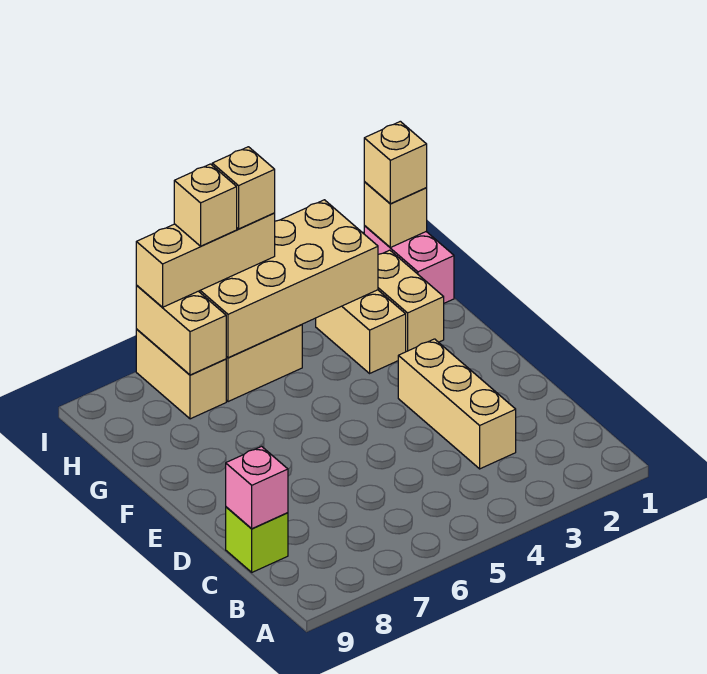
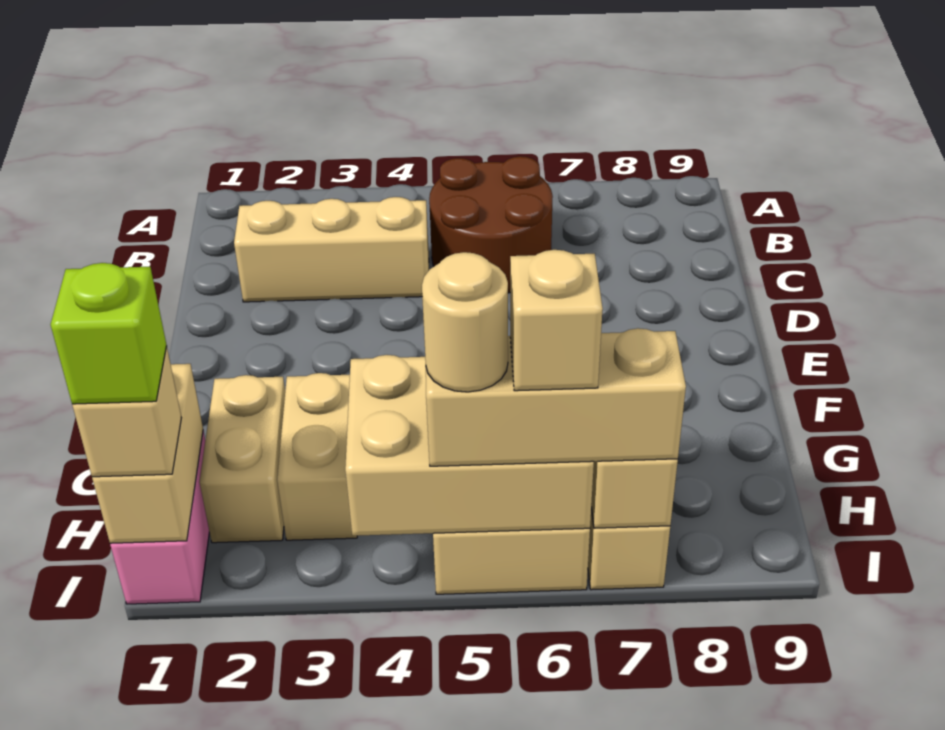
none -> brown round brick B5:C6 level 1
tan brick C3:E3 level 1 -> tan brick C2:C4 level 1
lime brick C9 level 1 -> lime brick I1 level 4
pink brick C9 level 2 -> none
tan brick H3:I6 level 2 -> tan brick H4:I6 level 2
tan brick I1 level 2 -> tan brick H1:I1 level 2
tan brick I5 level 4 -> tan round brick I5 level 4

